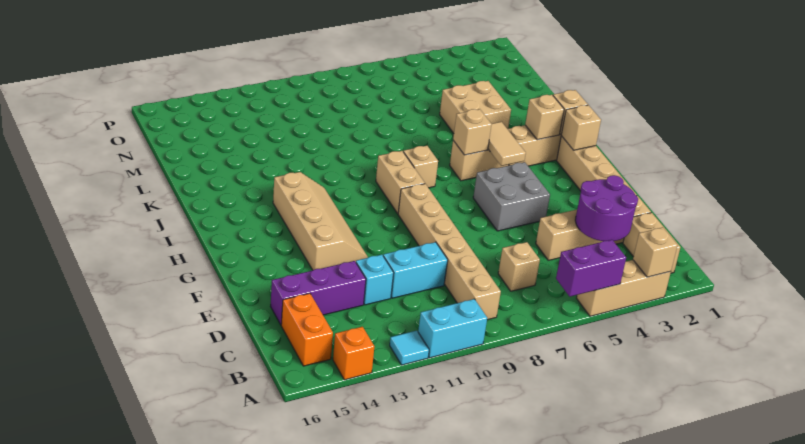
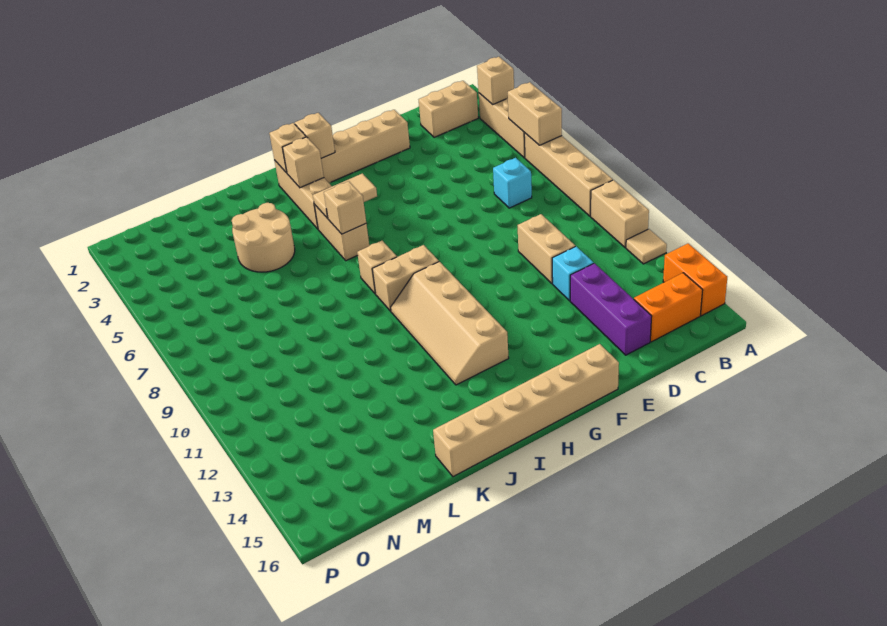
purple brick A5:A6 level 2 -> tan brick A5:A6 level 2
cyan brick A10:A11 level 1 -> tan brick A10:A11 level 1
cyan tile A12 level 1 -> tan tile A12 level 1
orange brick A14 level 1 -> orange brick A14:A15 level 1
tan brick B9:G9 level 1 -> tan brick F16:K16 level 1
purple round brick C3:D4 level 2 -> none
tan brick C7 level 1 -> cyan brick C7 level 1
tan brick D2:D5 level 1 -> tan brick A6:A9 level 1
cyan brick D10:D11 level 1 -> tan brick D10:D11 level 1
grey brick F5:G6 level 1 -> none
tan slope F12:I13 level 1 top 13 -> tan slope H10:I13 level 1 top H
tan brick K4:L5 level 1 -> tan round brick K4:L5 level 1

